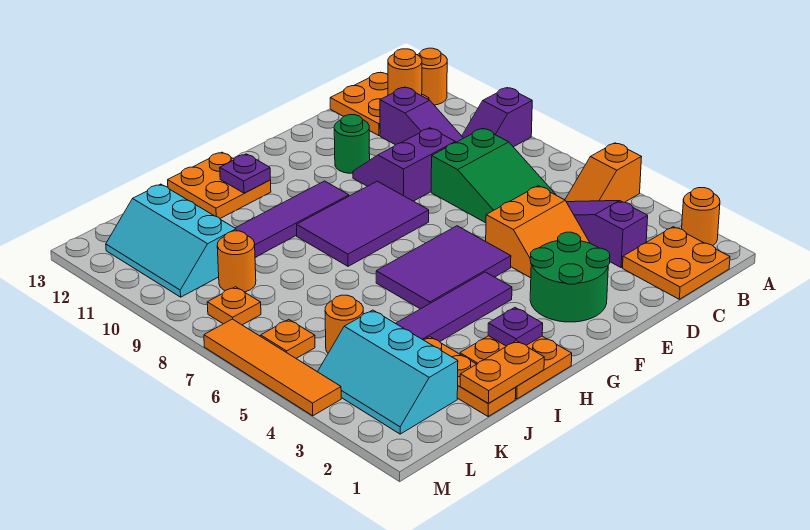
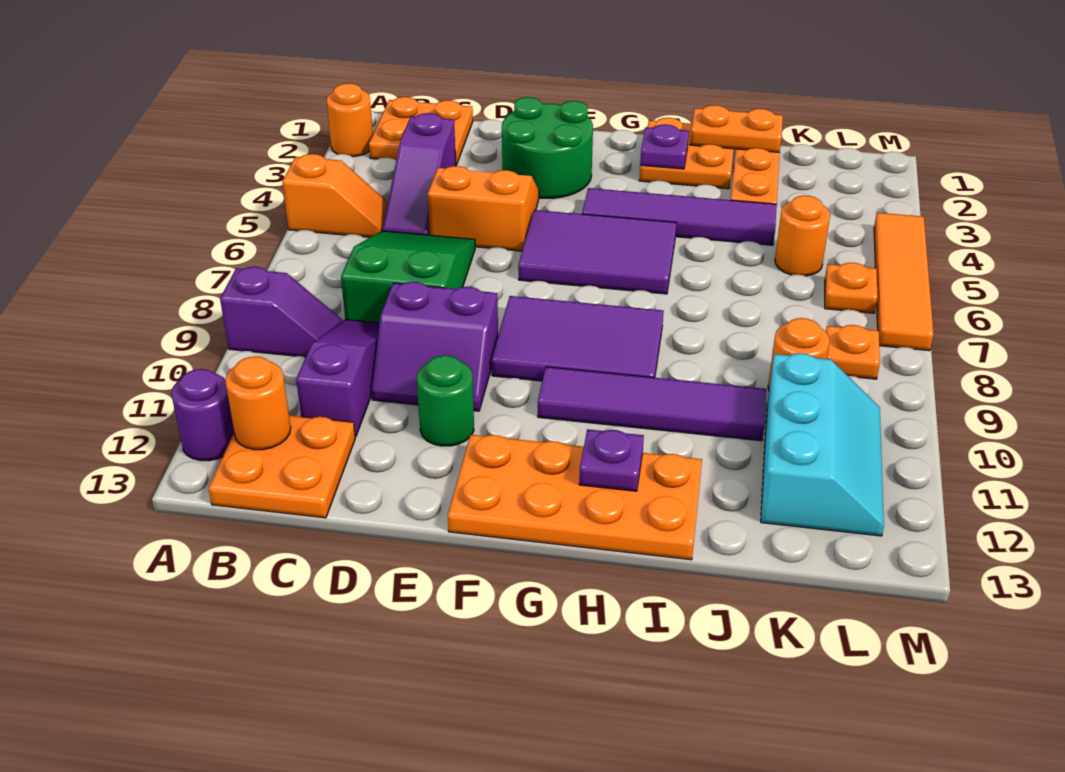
orange round brick A12 level 1 -> purple round brick A12 level 1
orange plate H12:I13 level 1 -> orange plate F12:I13 level 1
cyan slope K2:L4 level 1 top K -> none

